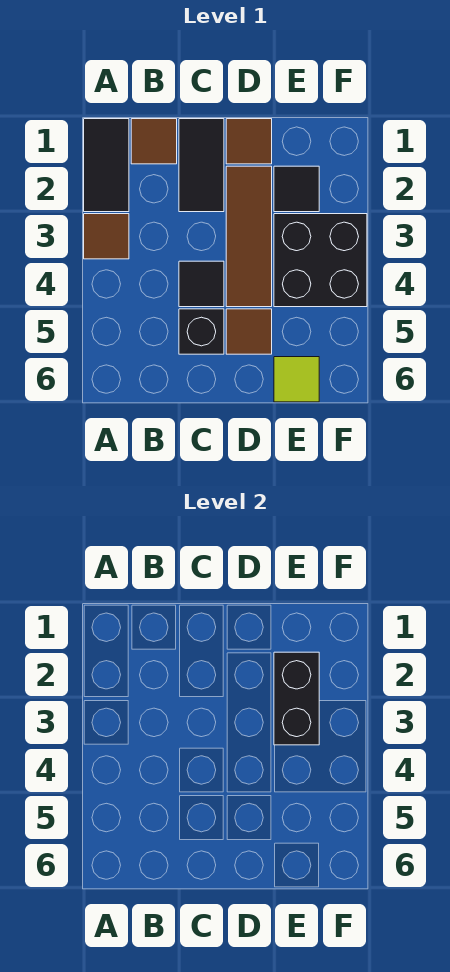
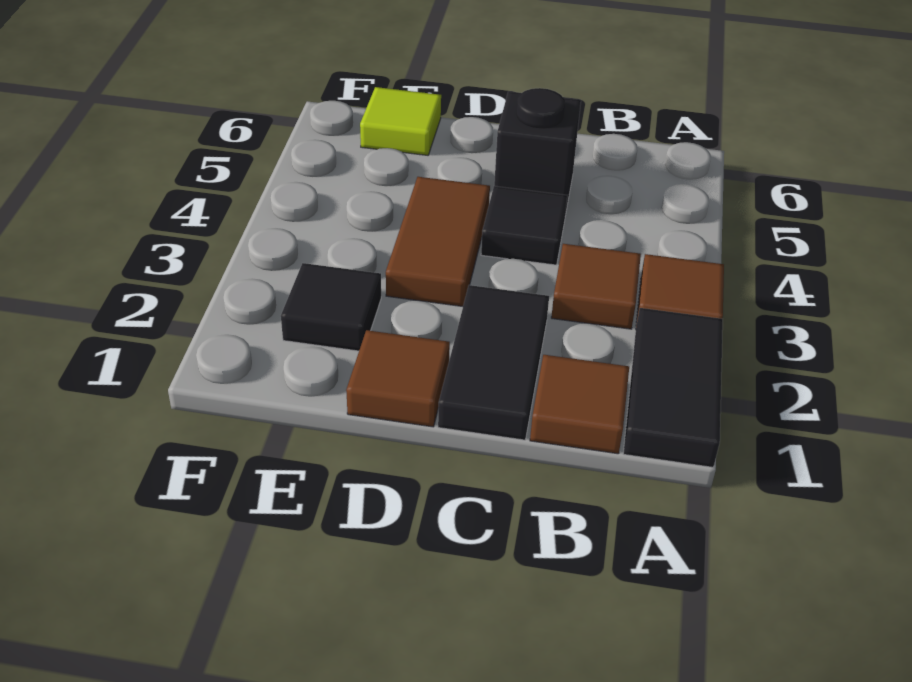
brown tile D2:D4 level 1 -> brown tile D3:D4 level 1
brown tile D5 level 1 -> brown tile B3 level 1
black brick E2:E3 level 2 -> none
black brick E3:F4 level 1 -> none

